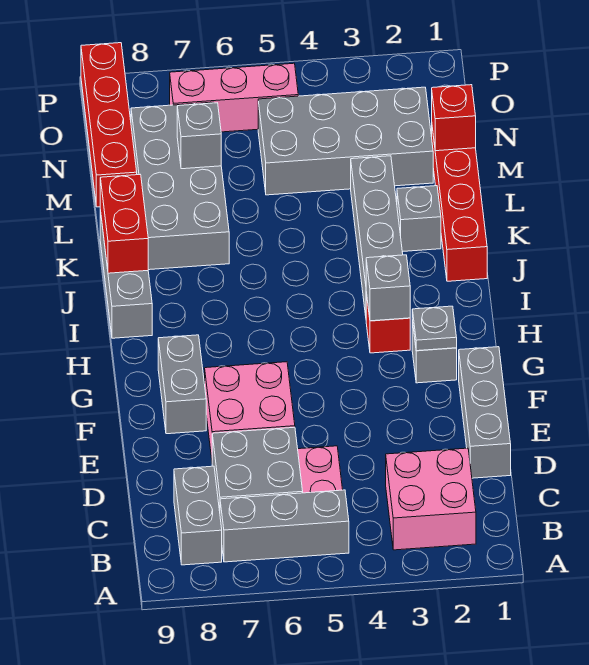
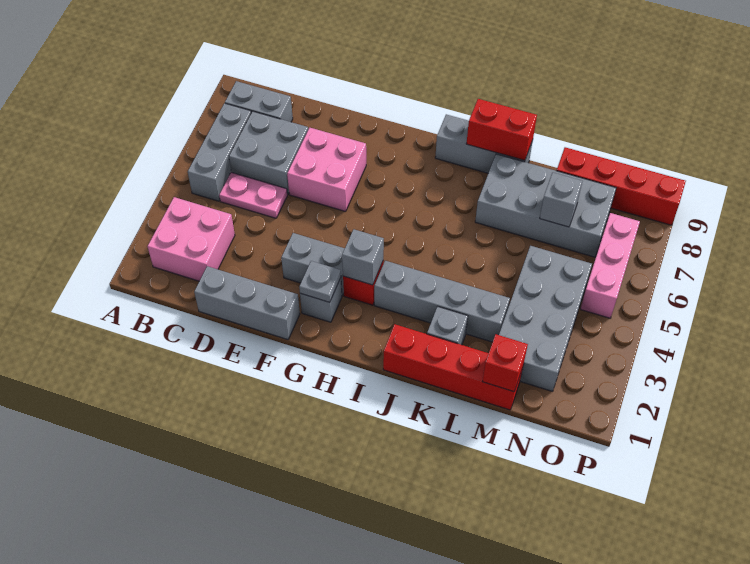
grey brick F8:G8 level 1 -> grey brick F3:G3 level 1

